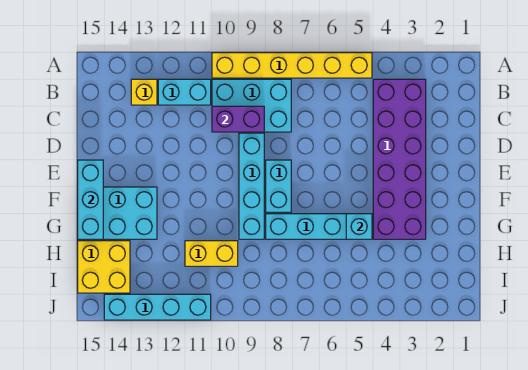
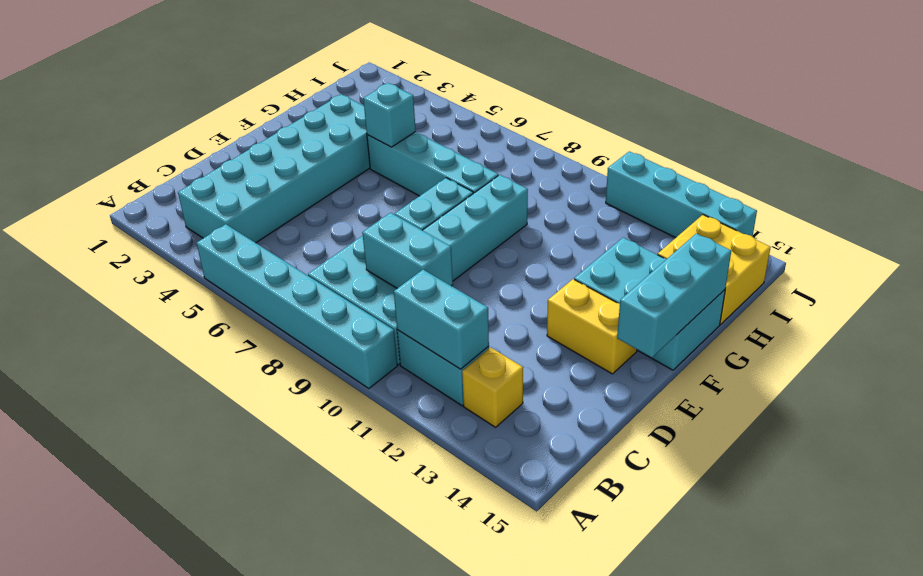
yellow brick A5:A10 level 1 -> cyan brick A5:A10 level 1
purple brick B3:G4 level 1 -> cyan brick B3:G4 level 1
none -> cyan brick B11:B12 level 2
purple brick C9:C10 level 2 -> cyan brick C9:C10 level 2
yellow brick H10:H11 level 1 -> yellow brick E13:E14 level 1

